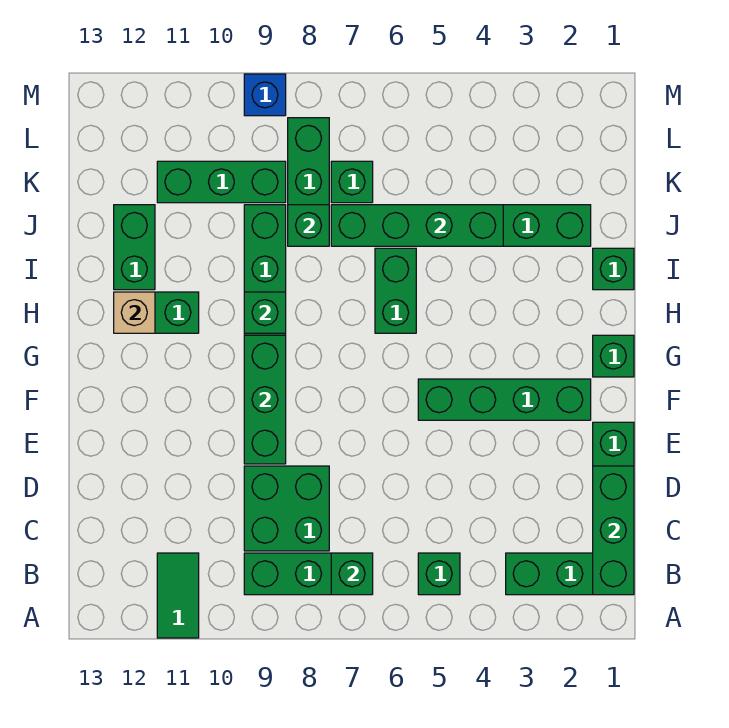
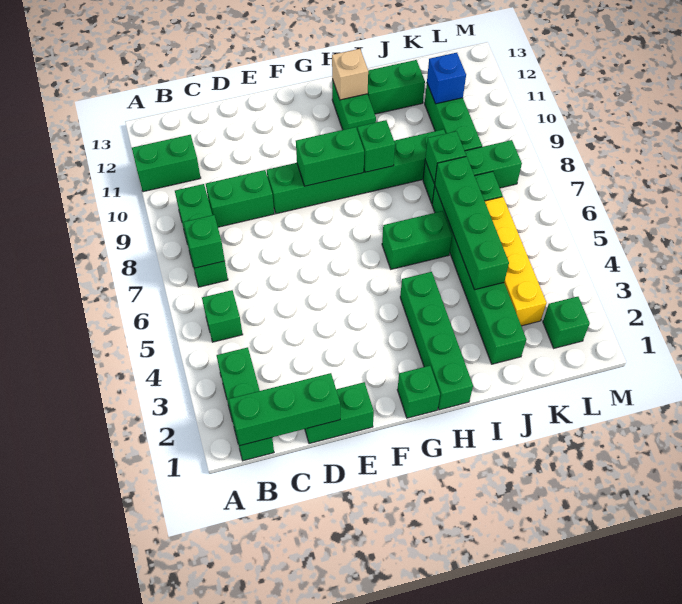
green tile A11:B11 level 1 -> green brick A11:B11 level 1
green brick C8:D9 level 1 -> green brick C9:D9 level 1
green brick E9:G9 level 2 -> green brick F9:G9 level 2
green brick F2:F5 level 1 -> green brick H1:H4 level 1
green brick I1 level 1 -> green brick L2 level 1
none -> yellow brick K3:K6 level 1
blue brick M9 level 1 -> blue brick K11 level 2

